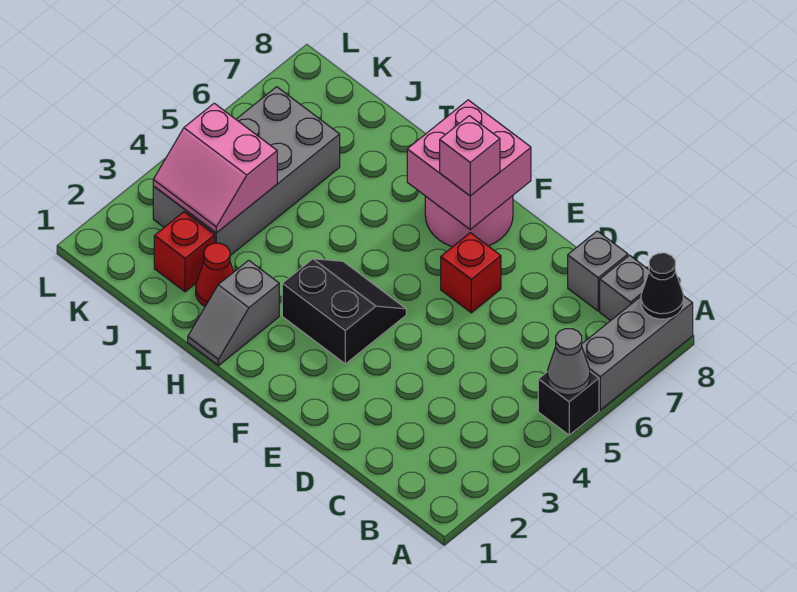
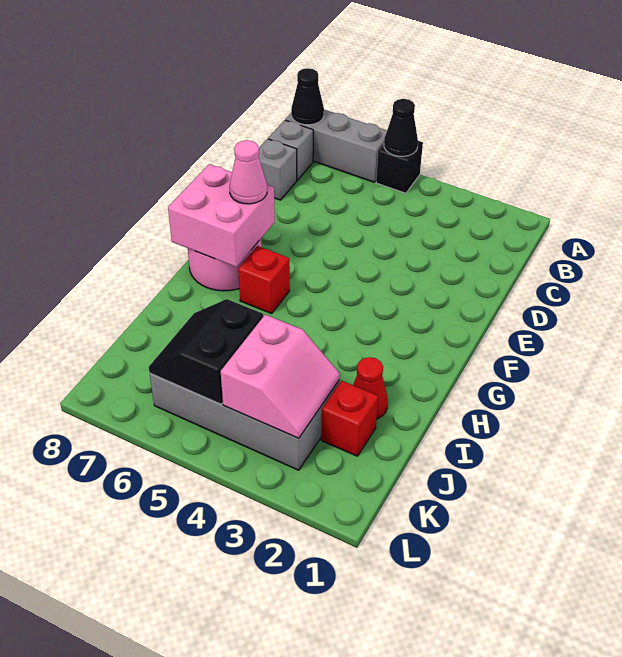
grey cone A5 level 2 -> black cone A5 level 2
red brick E6 level 1 -> red brick G6 level 1
black slope F3:G4 level 1 top 3 -> black slope J5:K6 level 2 top 5
pink brick F7 level 3 -> pink cone F7 level 3
grey slope H1:H2 level 1 top 2 -> none

